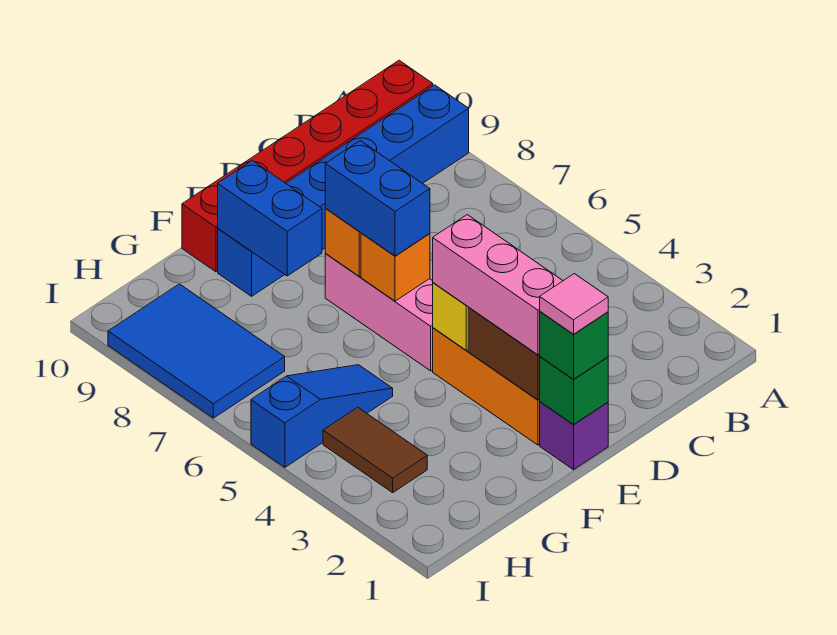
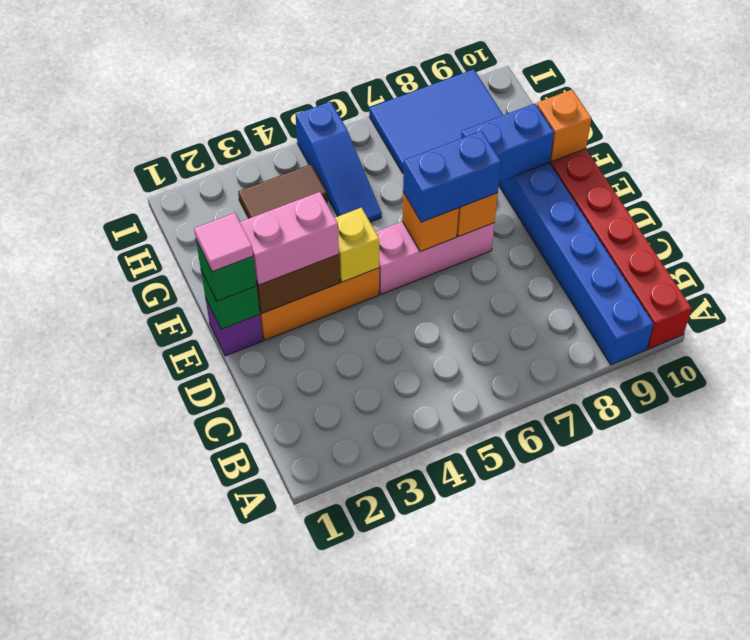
pink brick E2:E4 level 3 -> pink brick E2:E3 level 3
none -> orange brick F10 level 2

